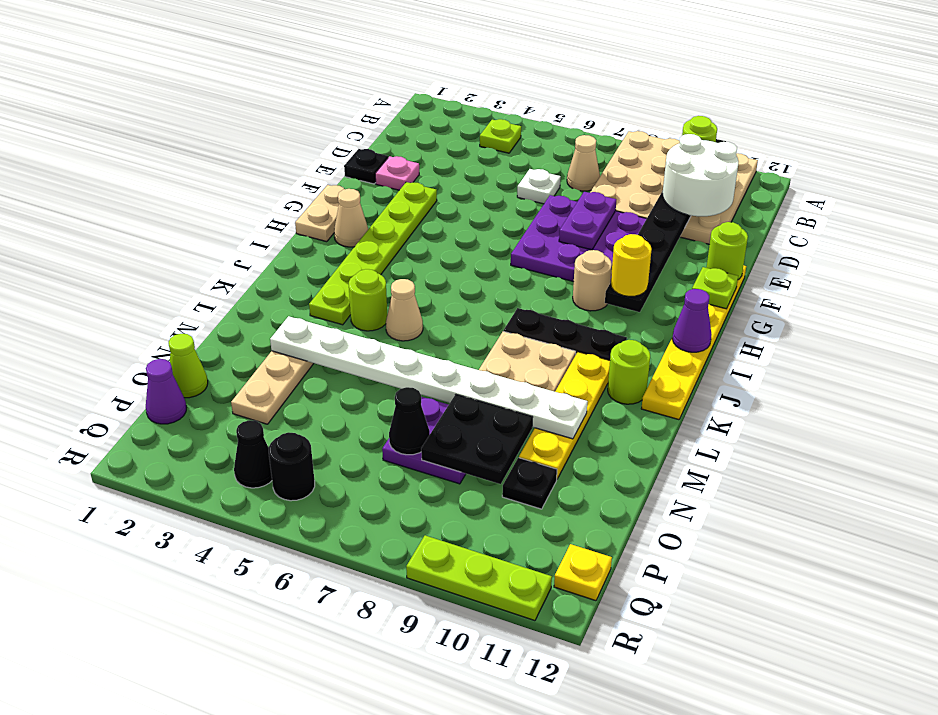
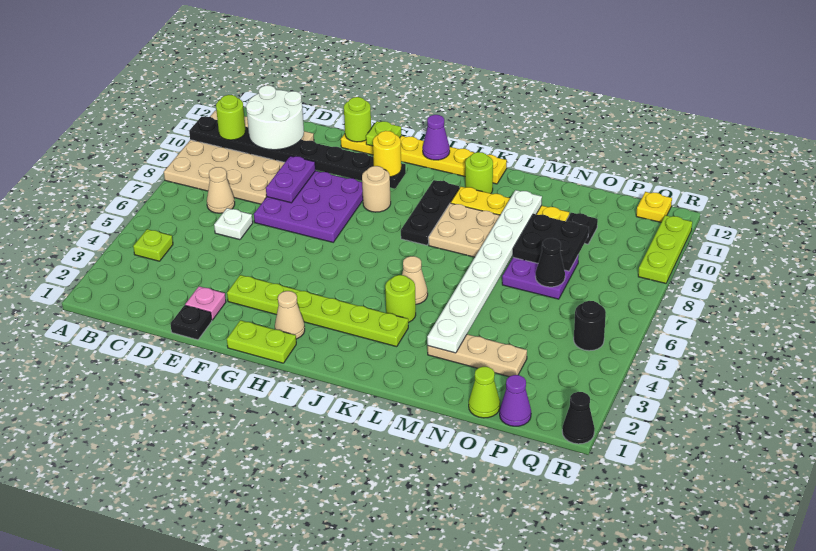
purple plate E8:F8 level 2 -> purple plate E8:E9 level 2
tan plate G1:H1 level 1 -> lime plate G1:H1 level 1
black cone Q4 level 1 -> black cone R1 level 1

